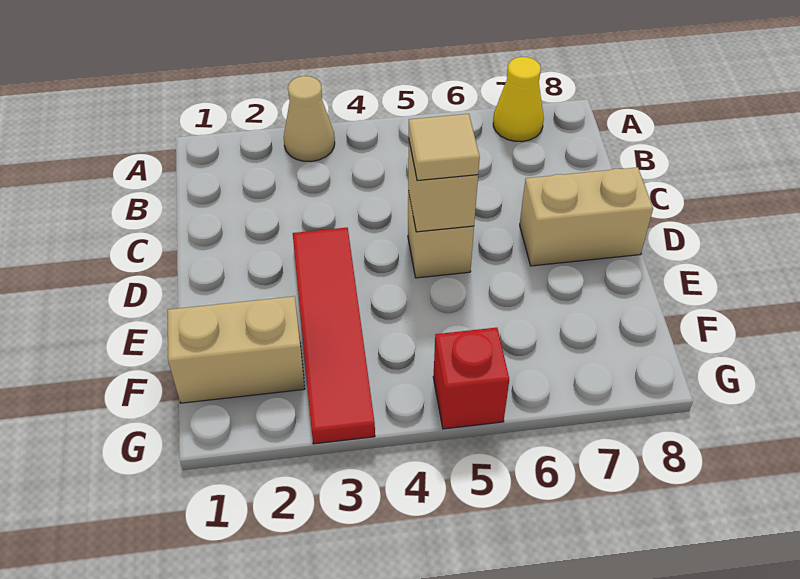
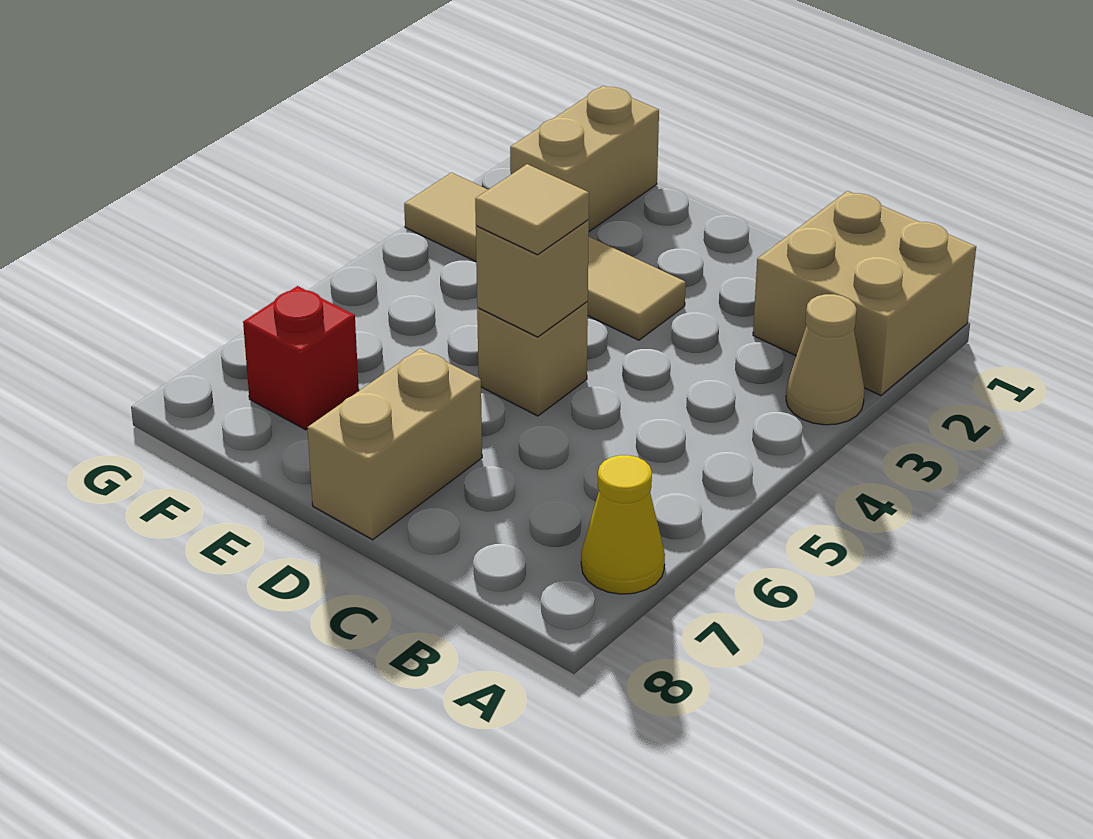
none -> tan brick A1:B2 level 1
red tile D3:G3 level 1 -> tan tile D3:G3 level 1
red brick G5 level 1 -> red brick F7 level 1

